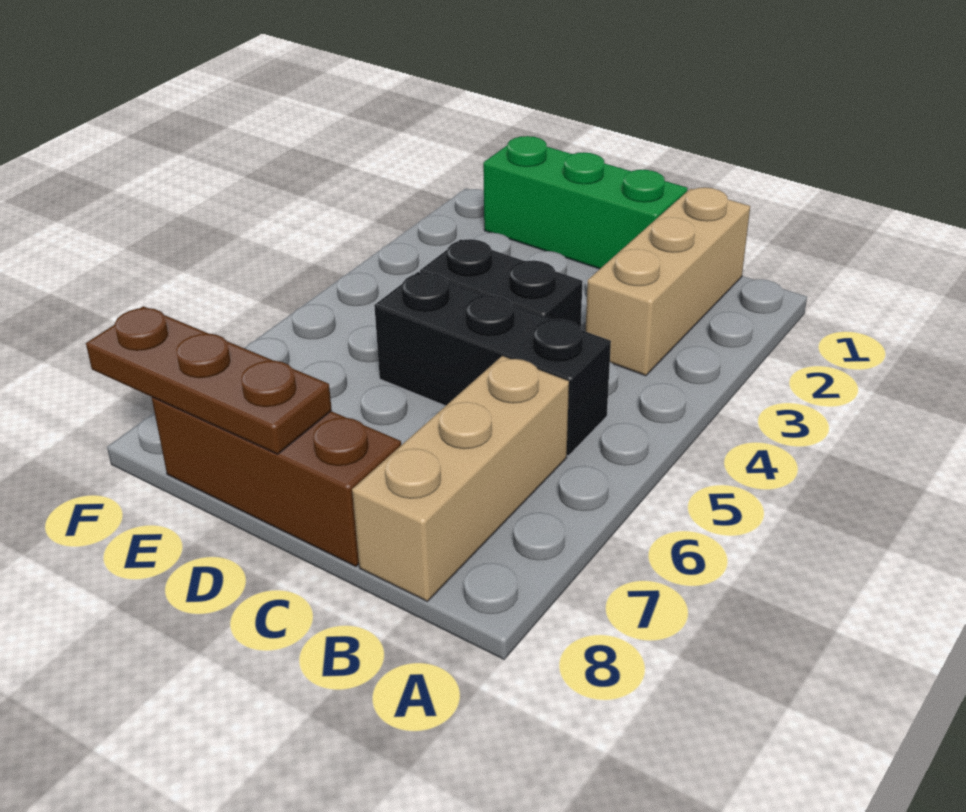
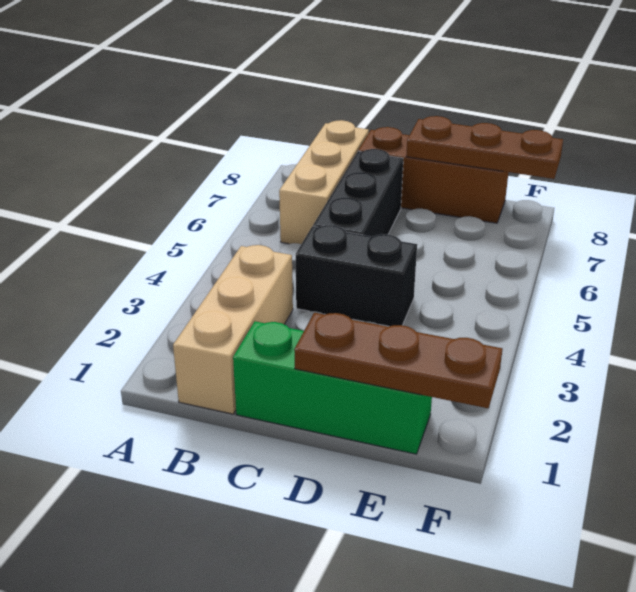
black brick B5:D5 level 1 -> black brick C5:C7 level 1
none -> brown plate D1:F1 level 2

